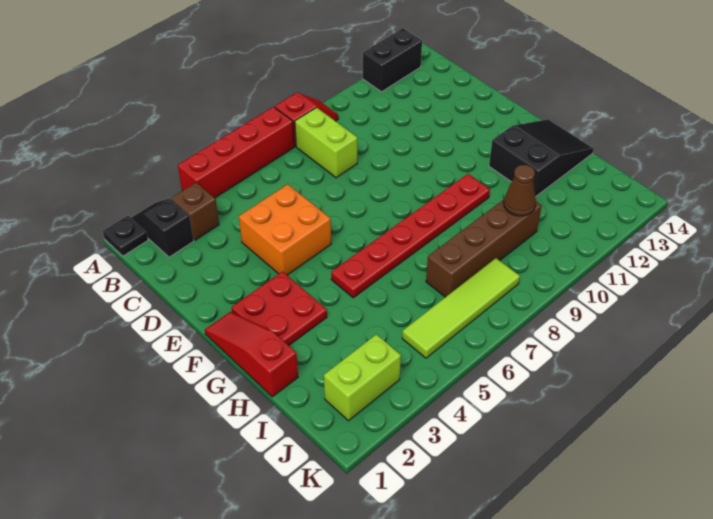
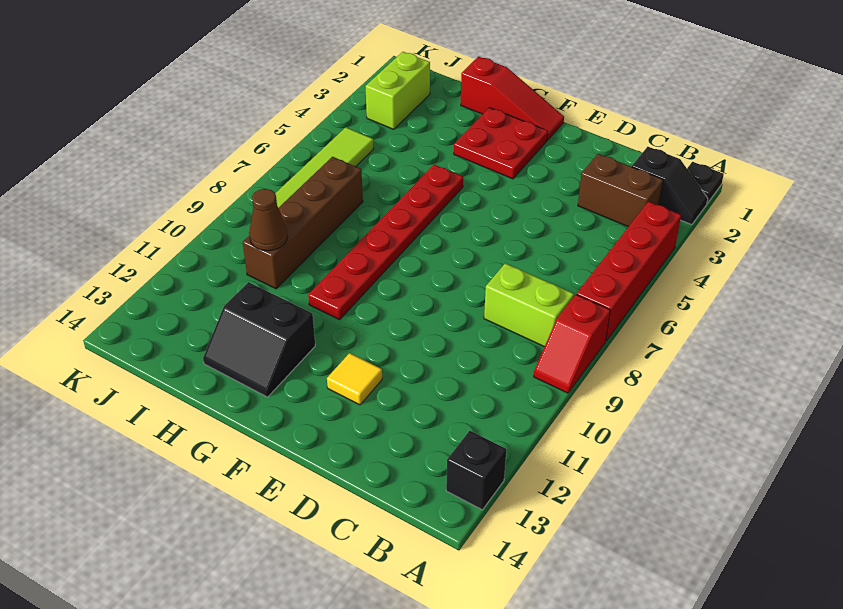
black brick A12:A13 level 1 -> black brick A13 level 1
brown brick B3 level 1 -> brown brick B3:C3 level 1
orange brick D4:E5 level 1 -> none
none -> yellow tile E12 level 1
black slope G12:H14 level 1 top 12 -> black slope G12:H13 level 1 top 12

